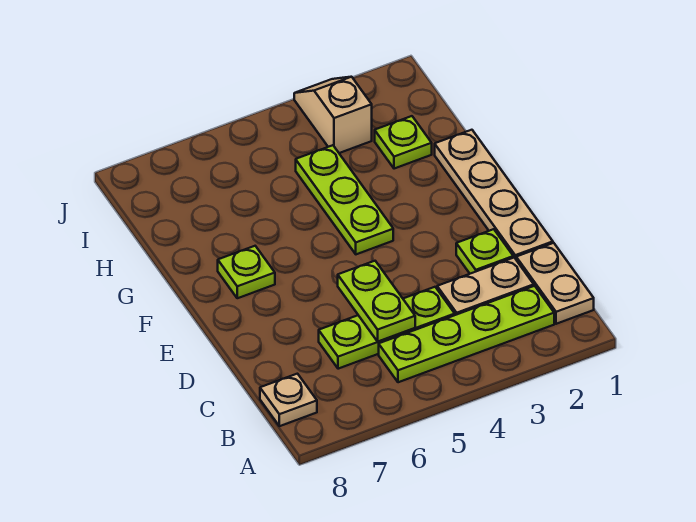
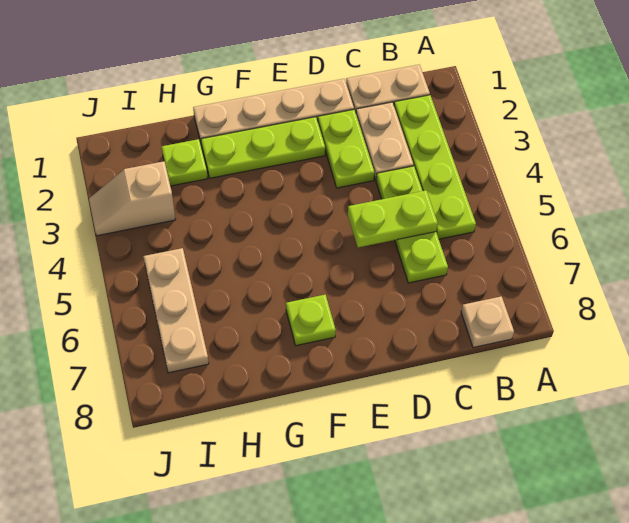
lime plate D2 level 1 -> lime plate D2:D3 level 1
lime plate F4:H4 level 1 -> lime plate E2:G2 level 1
none -> tan plate I5:I7 level 1

